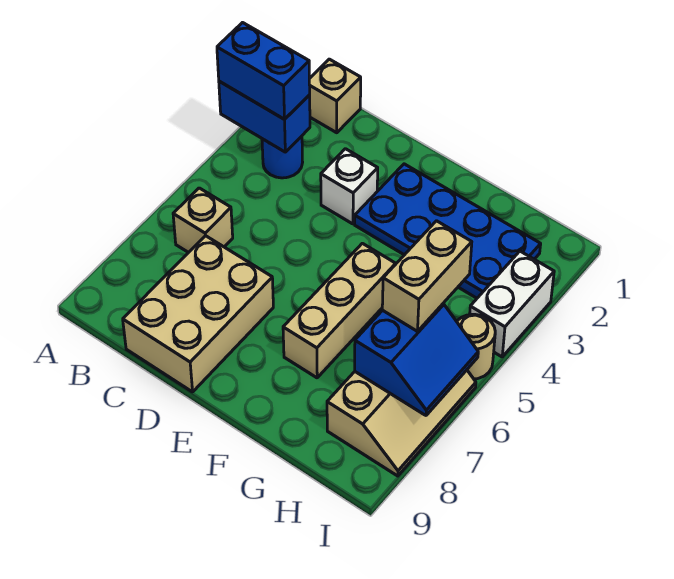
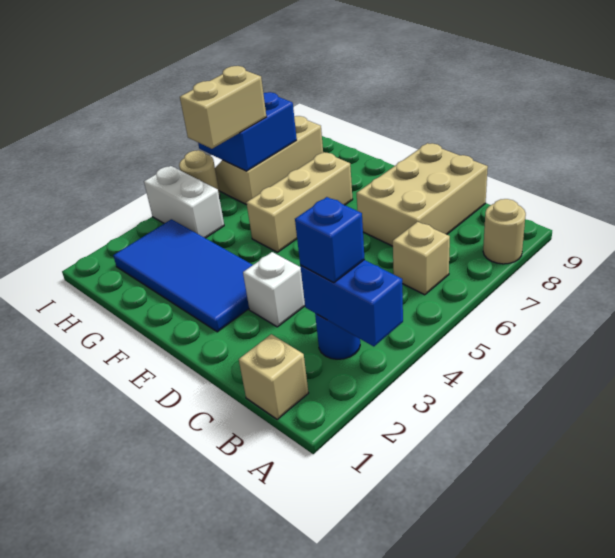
blue brick A3:B3 level 3 -> blue brick B3 level 3
none -> tan round brick A8 level 1
blue plate E2:H3 level 1 -> blue tile E2:H3 level 1
white brick I3:I4 level 1 -> white brick H4:I4 level 1

